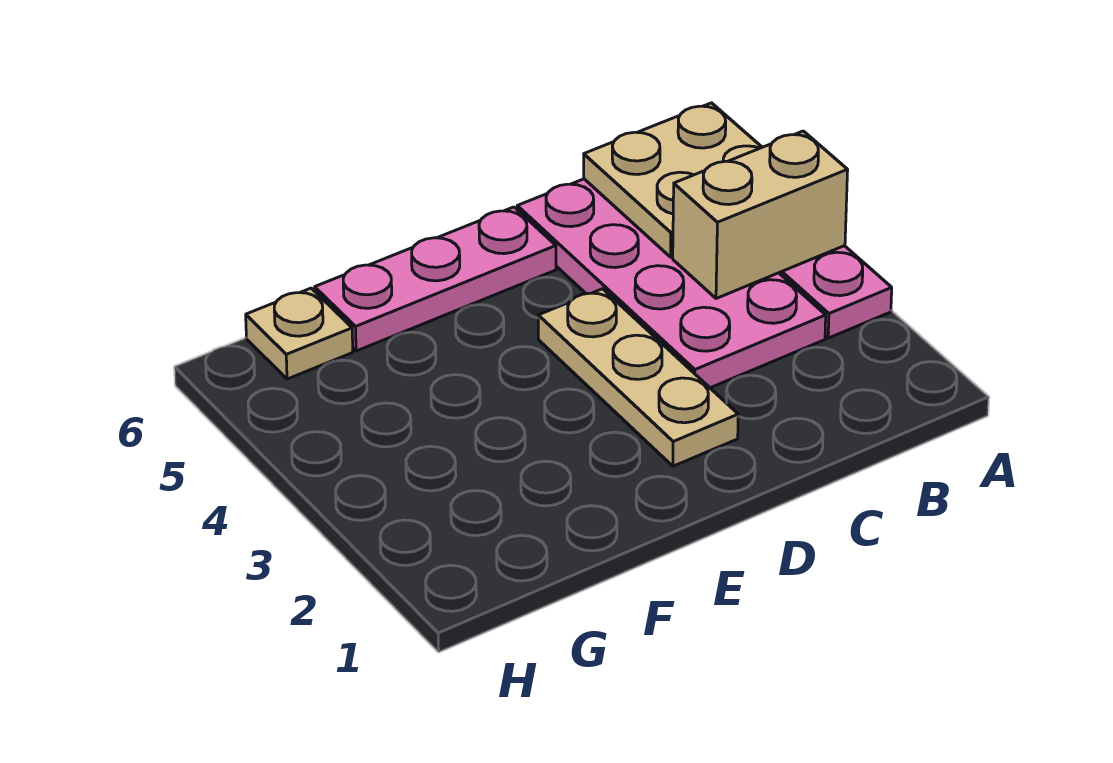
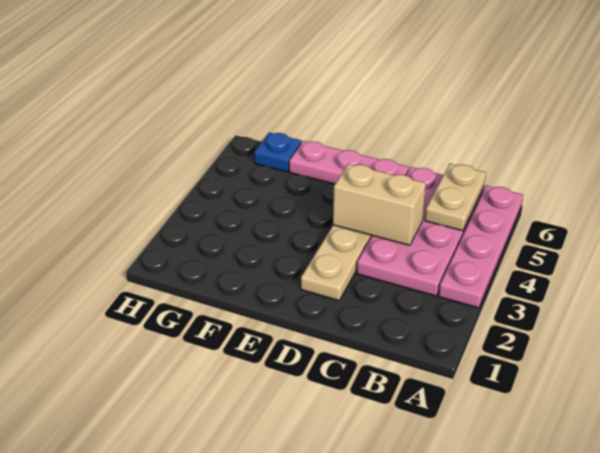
tan brick A4:B4 level 2 -> tan brick C4:D4 level 2
tan plate A5:B6 level 2 -> tan plate B5:B6 level 2
tan plate G6 level 1 -> blue plate G6 level 1

